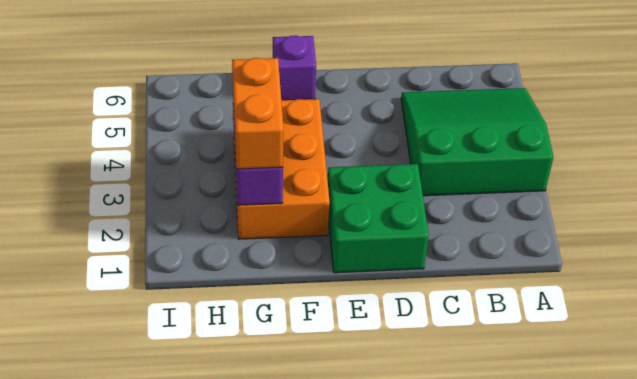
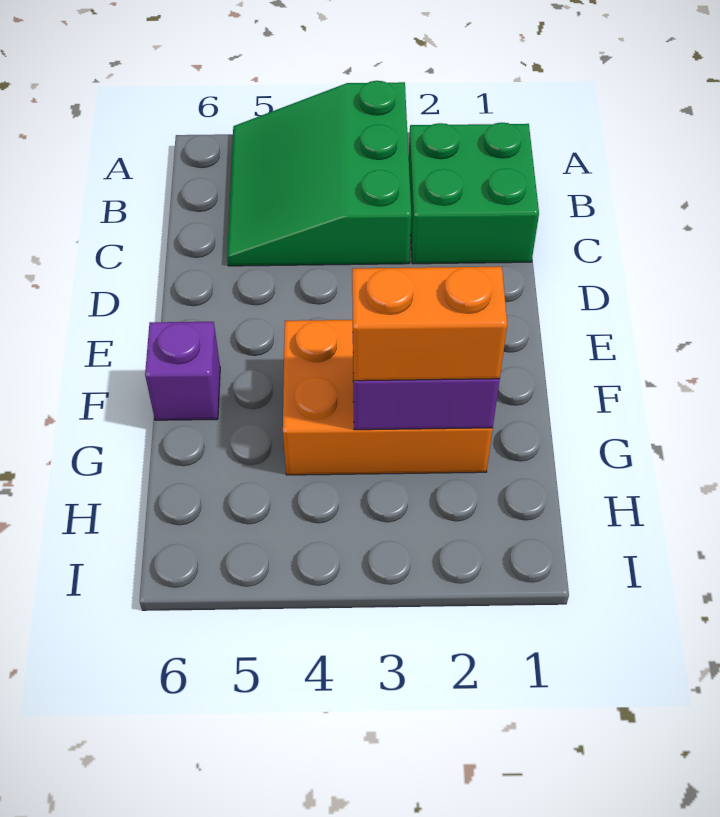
green brick D1:E2 level 1 -> green brick B1:C2 level 1

